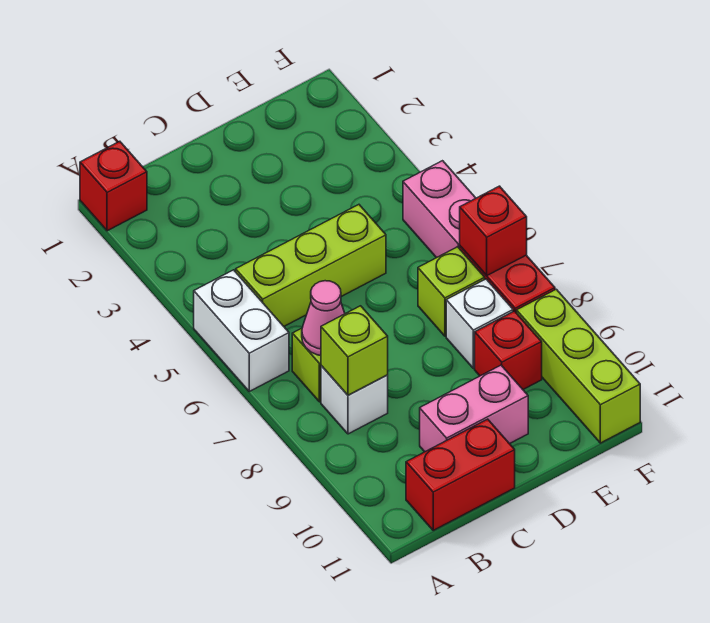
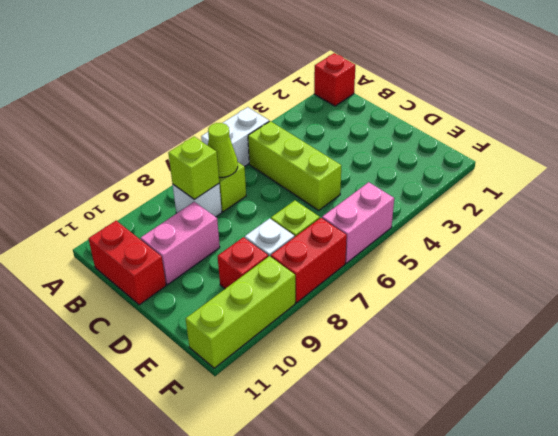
pink cone B7 level 2 -> lime cone B7 level 2
pink brick C10:D10 level 1 -> pink brick C9:C10 level 1
red brick F7 level 2 -> none

